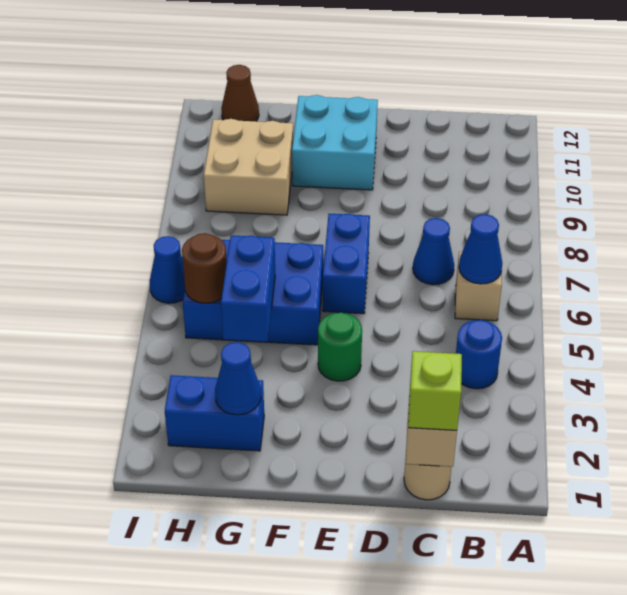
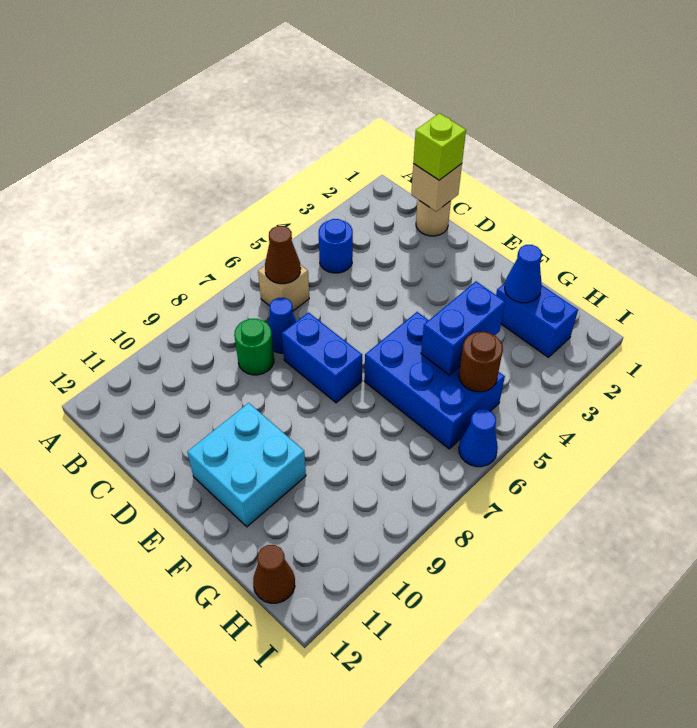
blue cone B6 level 2 -> brown cone B6 level 2
green round brick E4 level 1 -> green round brick C8 level 1
blue brick E6:E7 level 1 -> blue brick D7:E7 level 1
tan brick G9:H10 level 1 -> none

